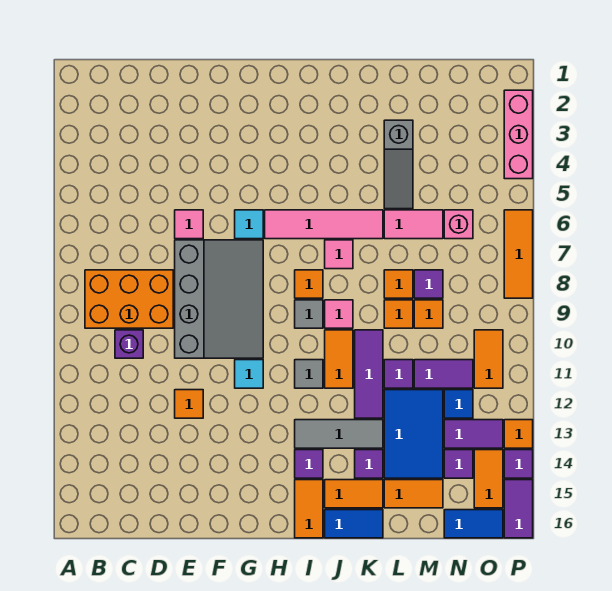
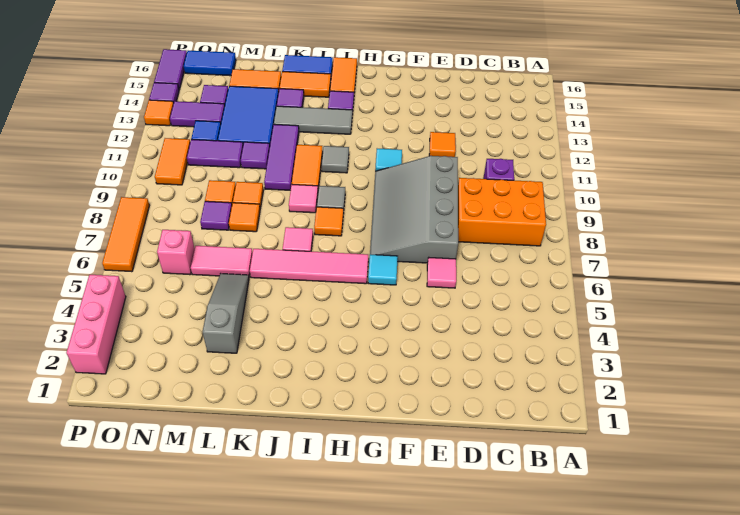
orange tile O14:O15 level 1 -> none

